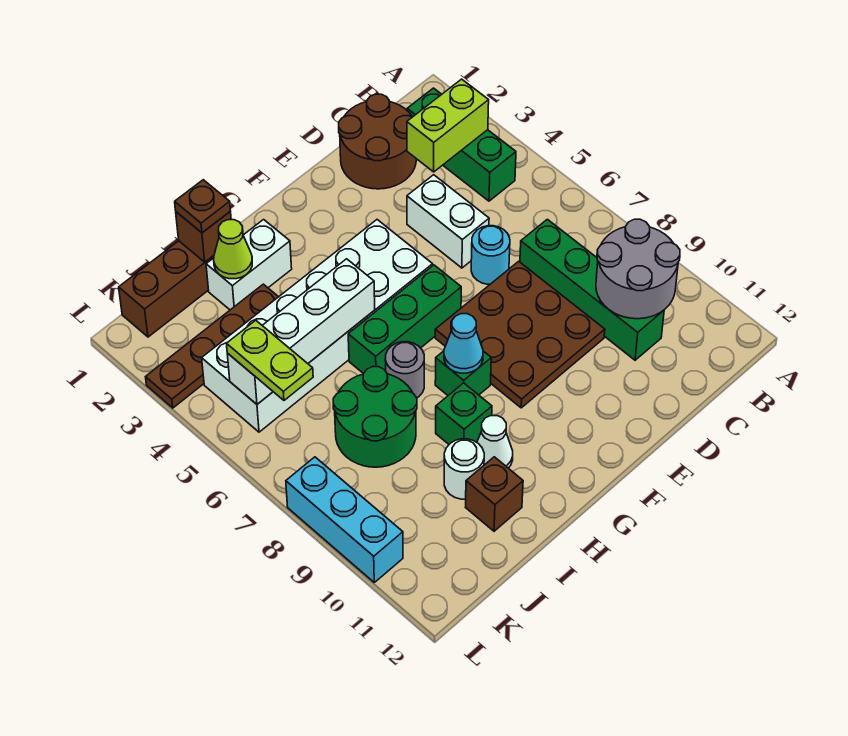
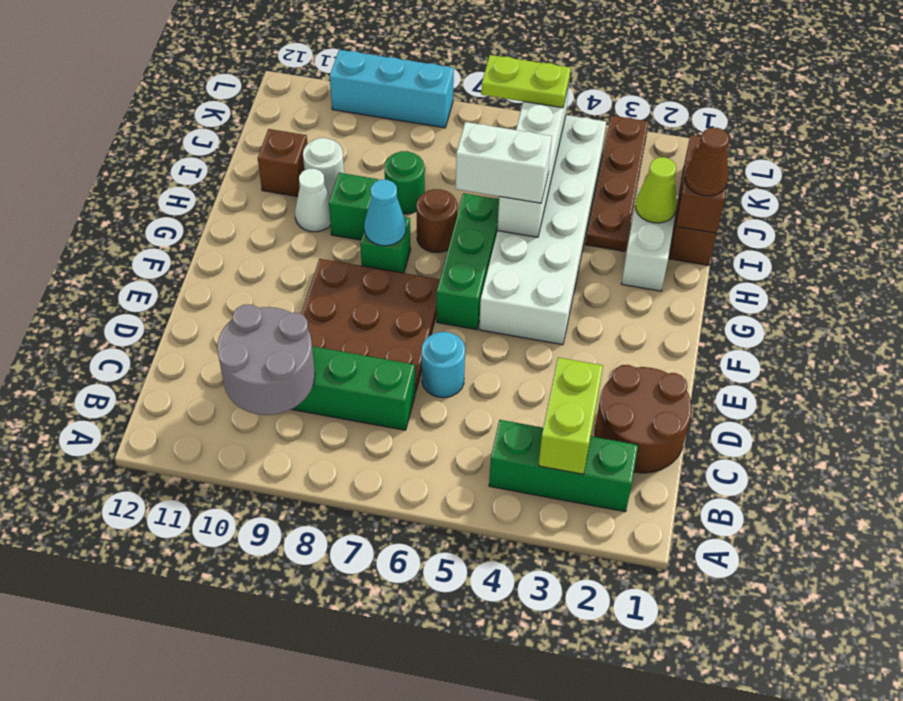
white brick D4:D5 level 1 -> white brick H5:H6 level 3
grey round brick H7 level 1 -> brown round brick H7 level 1
brown plate I1 level 3 -> brown cone I1 level 3
green round brick I7:J8 level 1 -> green round brick I8 level 1

